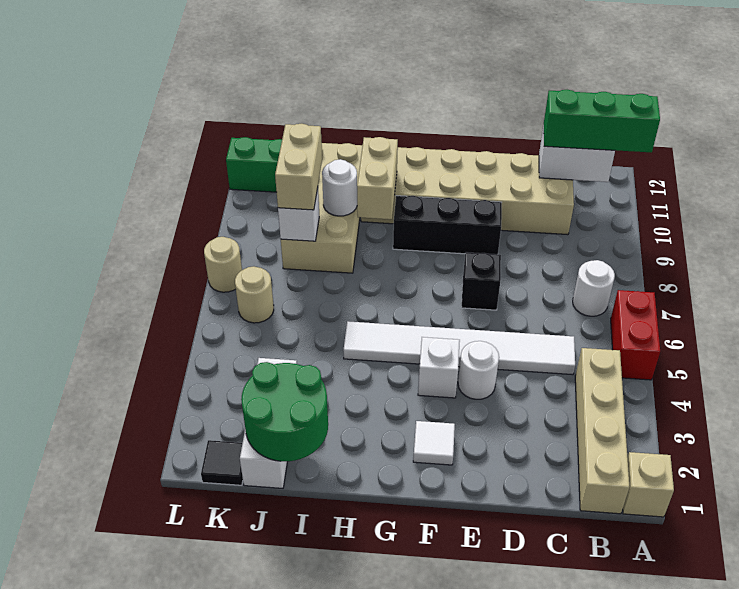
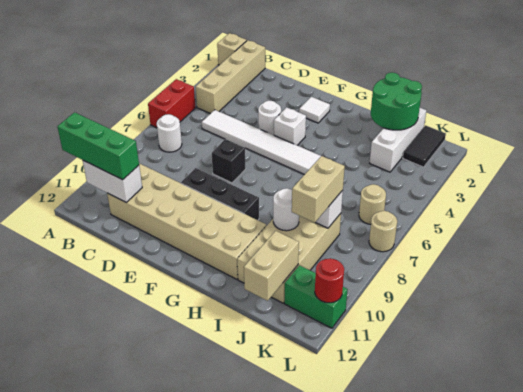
tan brick H9:H10 level 2 -> tan brick J11:J12 level 2
black tile K1 level 1 -> black tile K1:K2 level 1
none -> red round brick L11 level 2

